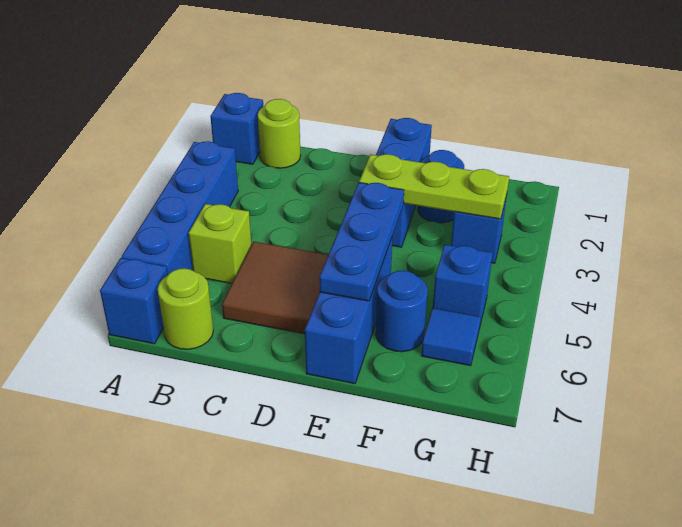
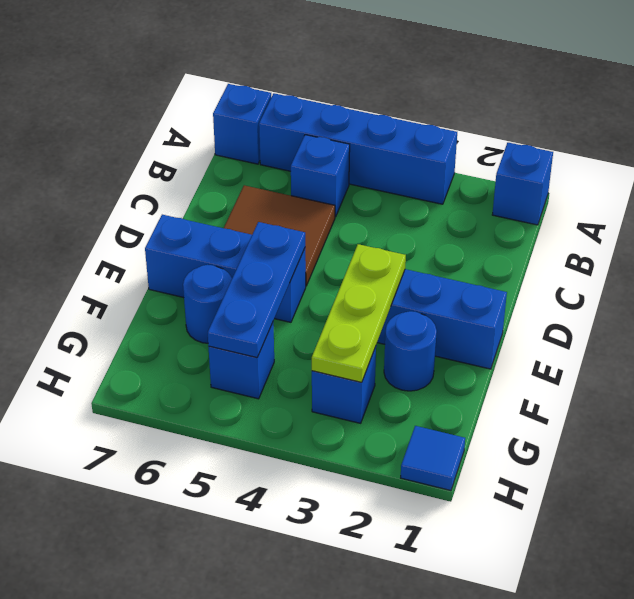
lime round brick B1 level 1 -> none
lime brick B5 level 1 -> blue brick B5 level 1
lime round brick B7 level 1 -> none
blue plate E4:E6 level 2 -> blue plate E5:G5 level 2
blue tile G6 level 1 -> blue tile H1 level 1

